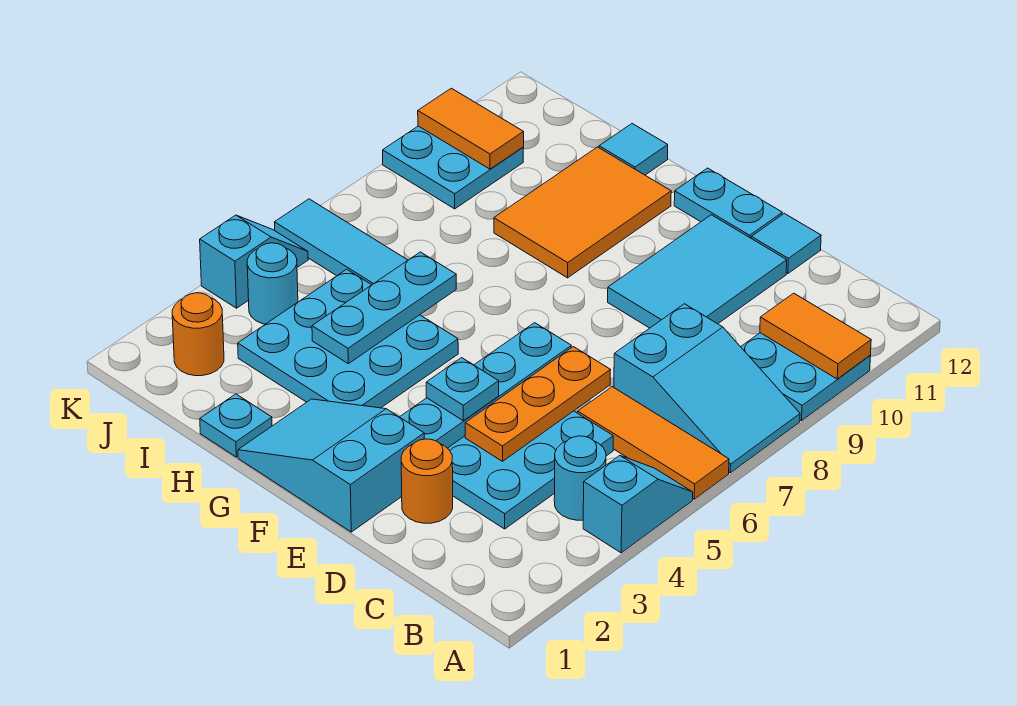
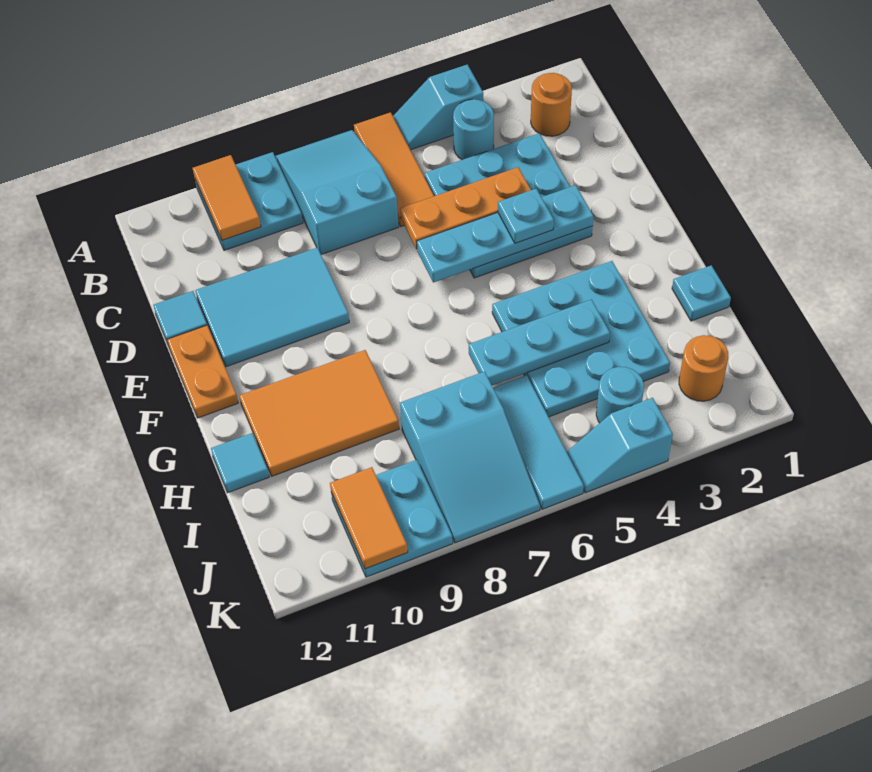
orange round brick D2 level 1 -> orange round brick B2 level 1
cyan slope E1:G2 level 1 top E -> cyan slope I7:K8 level 1 top I
cyan plate E12:F12 level 1 -> orange plate E12:F12 level 1

